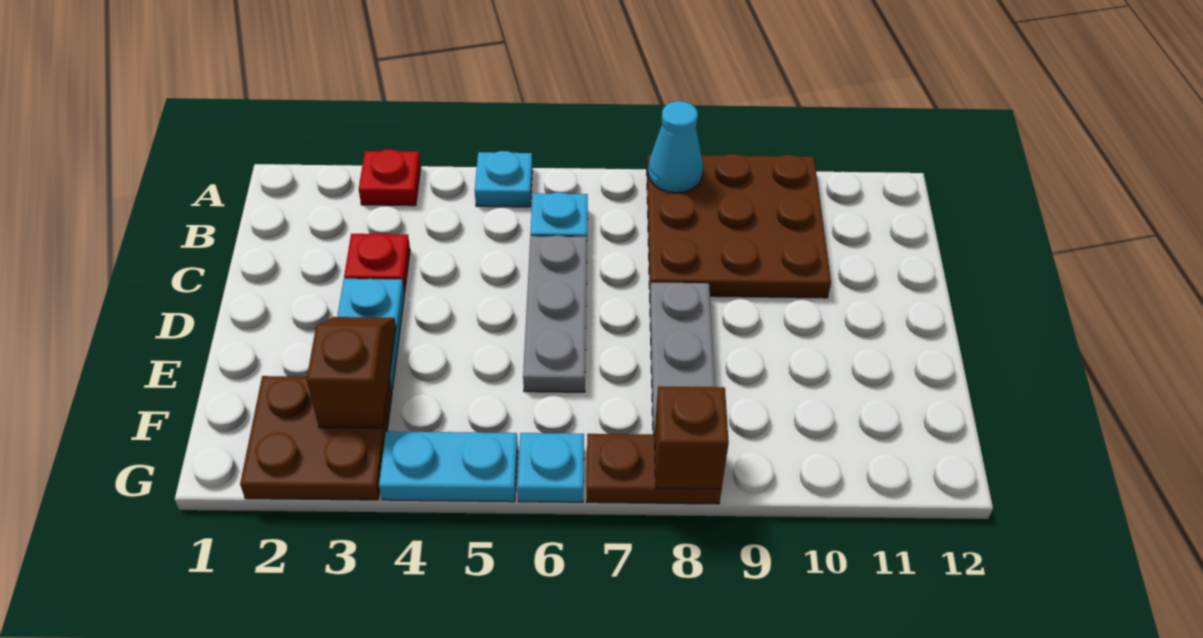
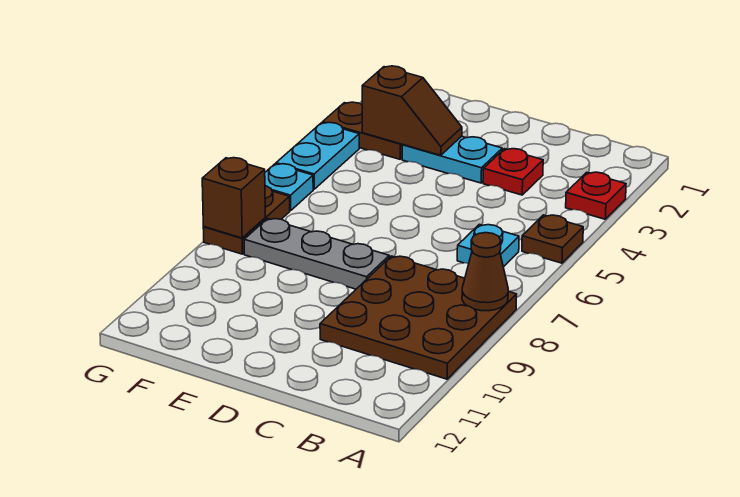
cyan plate A5 level 1 -> brown plate A5 level 1
cyan cone A8 level 2 -> brown cone A8 level 2
grey plate C6:E6 level 1 -> none
brown plate F2:G3 level 1 -> brown plate F3:G3 level 1

